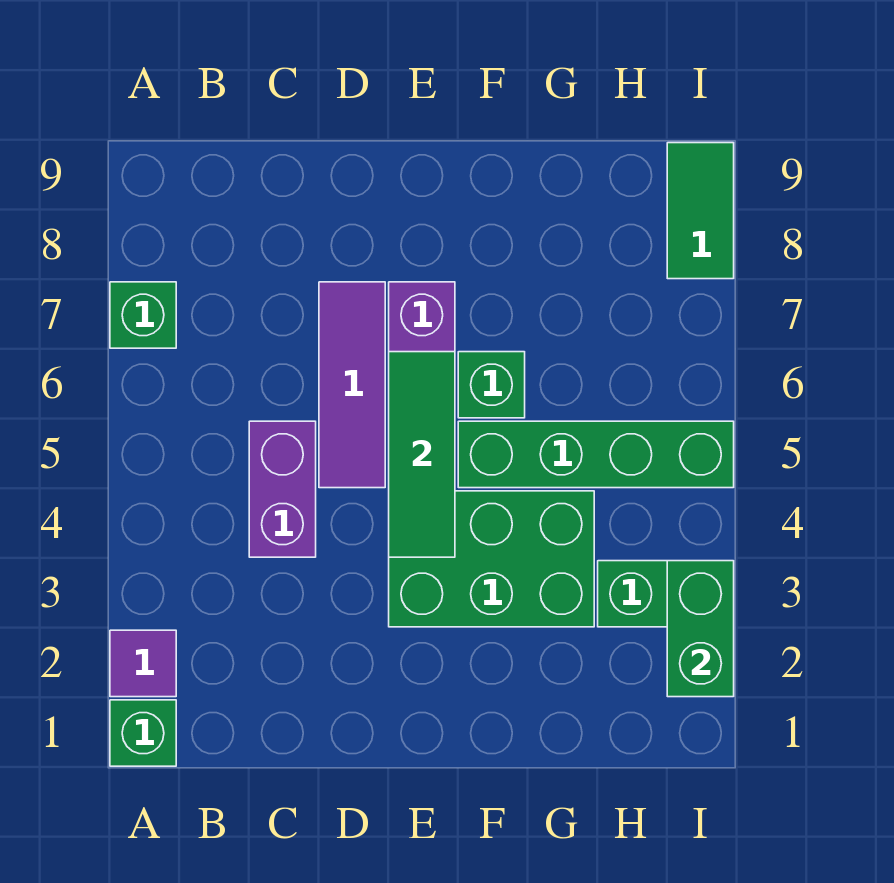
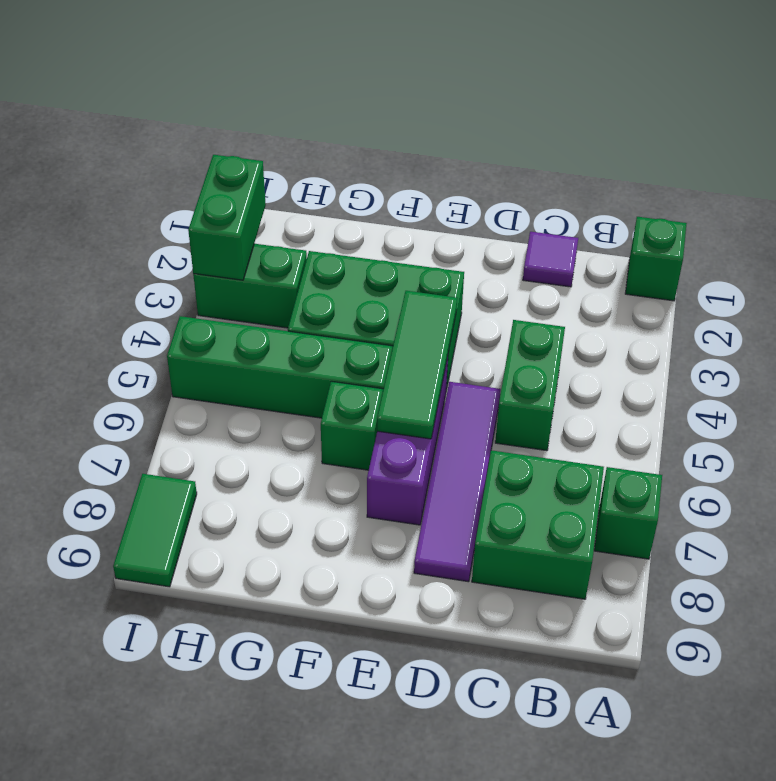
purple tile A2 level 1 -> purple tile C1 level 1
none -> green brick B7:C8 level 1
purple brick C4:C5 level 1 -> green brick C4:C5 level 1
purple tile D5:D7 level 1 -> purple tile D5:D8 level 1

